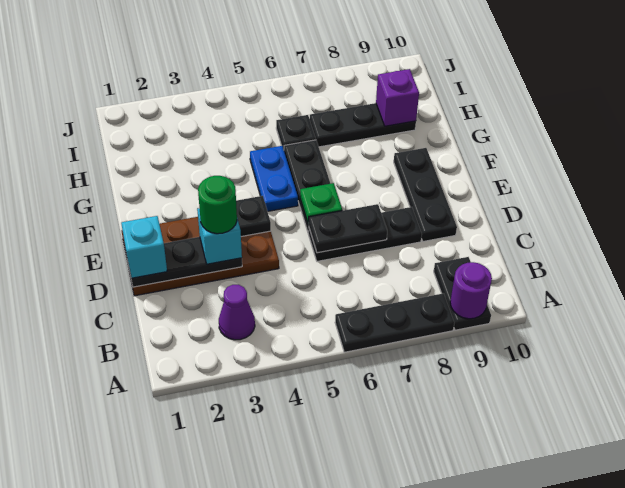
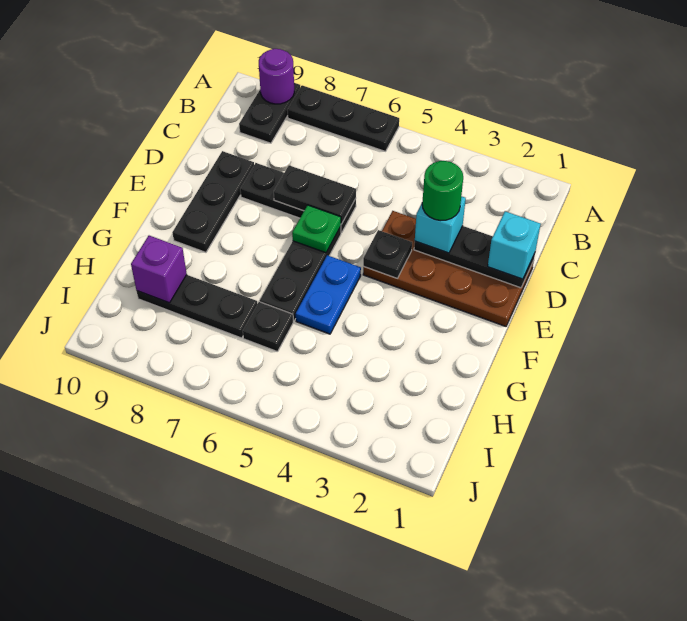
purple cone B3 level 1 -> none

